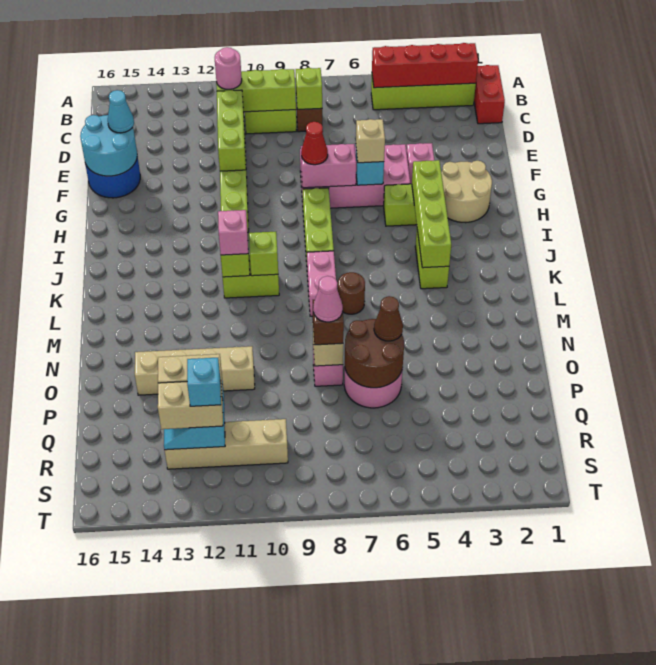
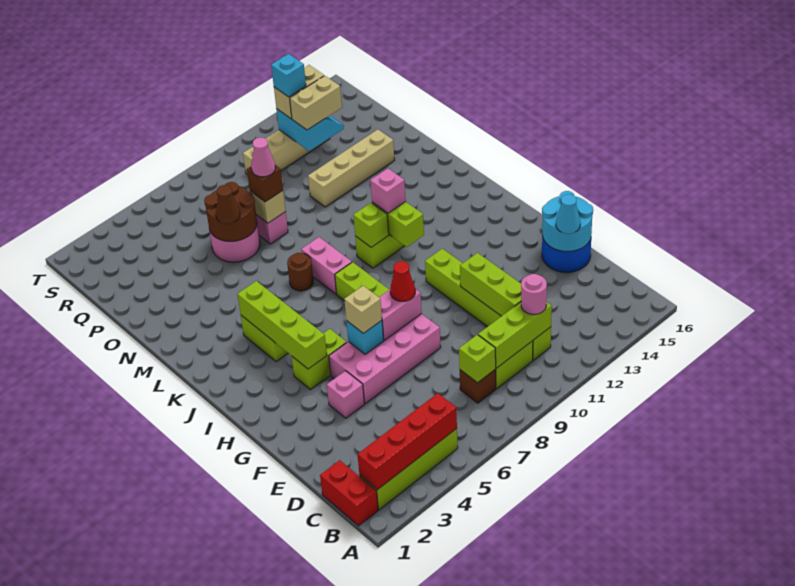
tan round brick G2:H3 level 1 -> none

